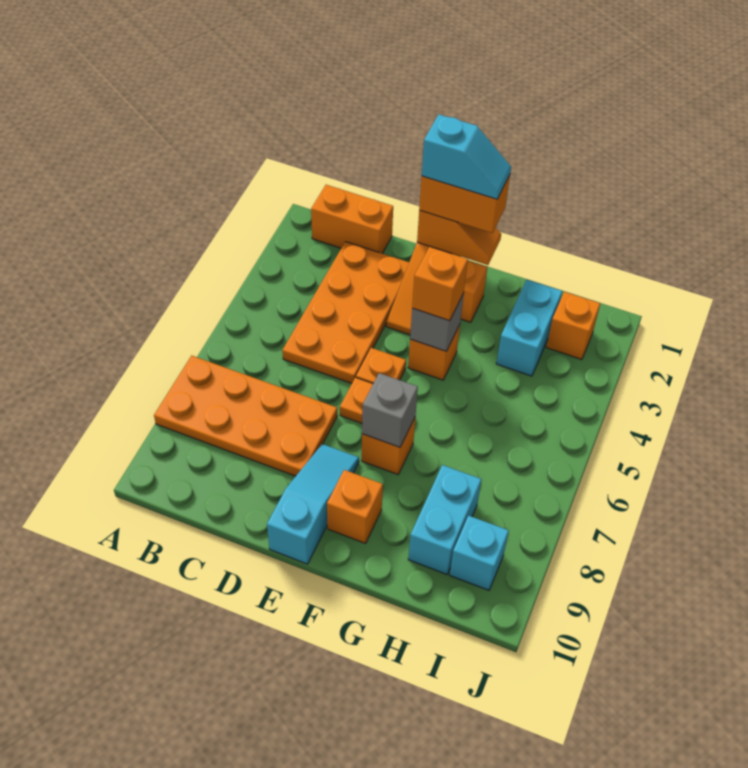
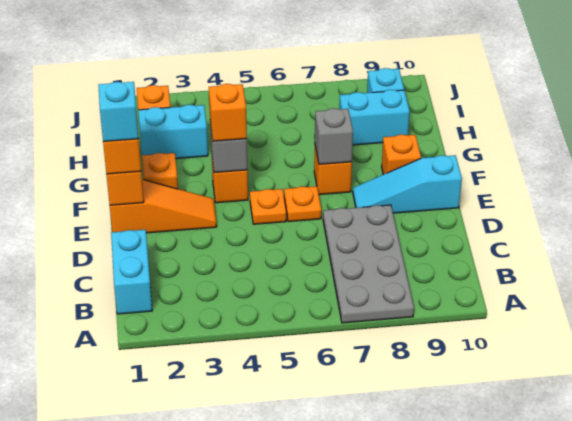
orange plate A7:D8 level 1 -> grey plate A7:D8 level 1
orange brick B1:C1 level 1 -> cyan brick B1:C1 level 1
orange plate C2:D5 level 1 -> none

